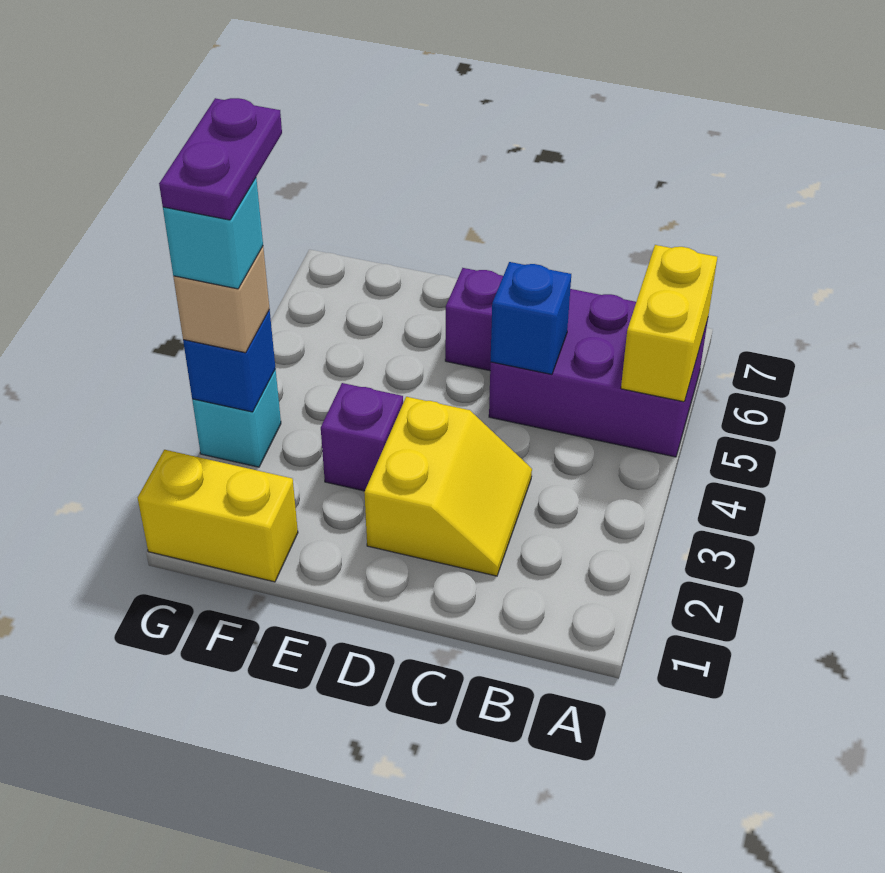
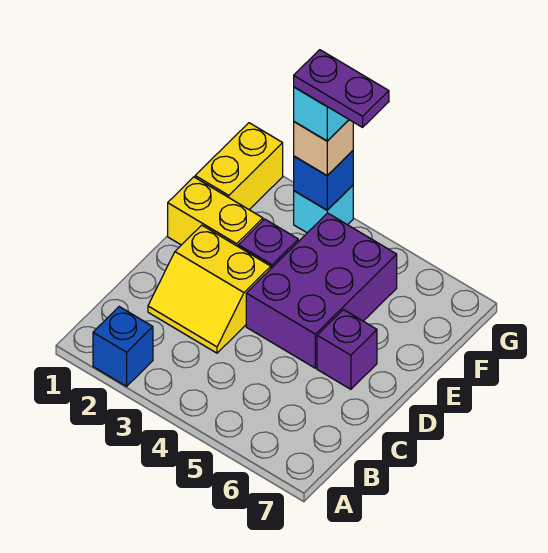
purple brick A5:C6 level 1 -> purple brick D4:F5 level 1
yellow brick A5:A6 level 2 -> yellow brick E1:E2 level 1
blue brick C5 level 2 -> blue brick A2 level 1

